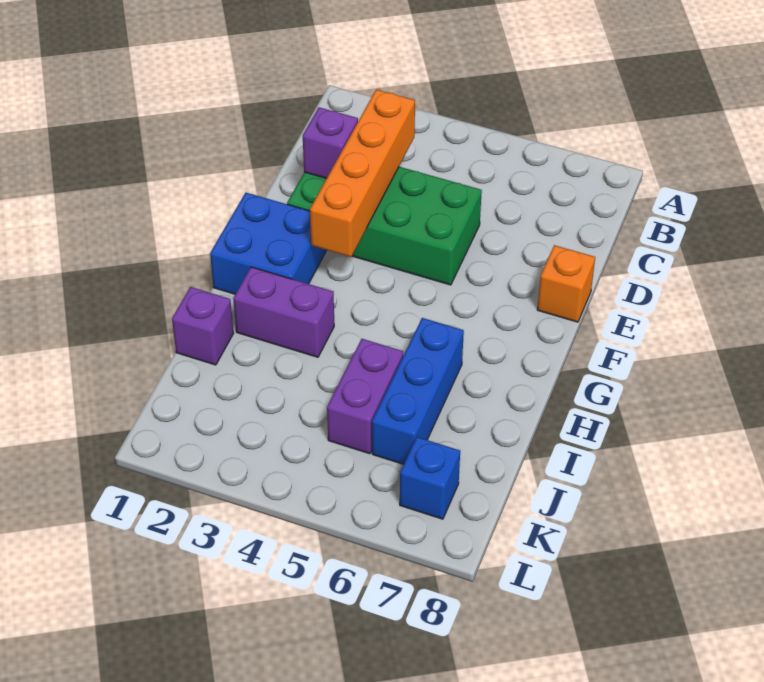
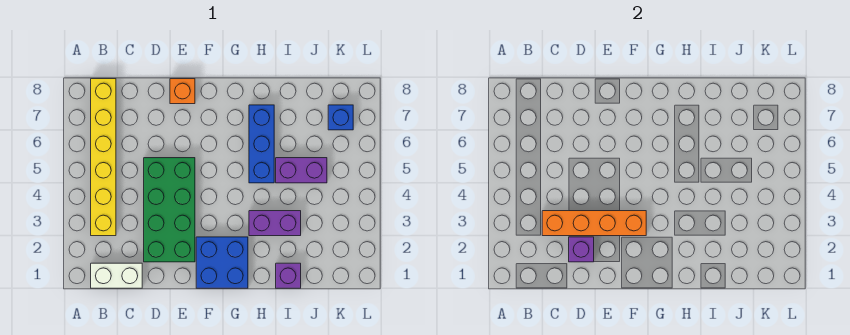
none -> white brick B1:C1 level 1
none -> yellow brick B3:B8 level 1
purple brick H2:H3 level 1 -> purple brick H3:I3 level 1
blue brick H6:J6 level 1 -> blue brick H5:H7 level 1

